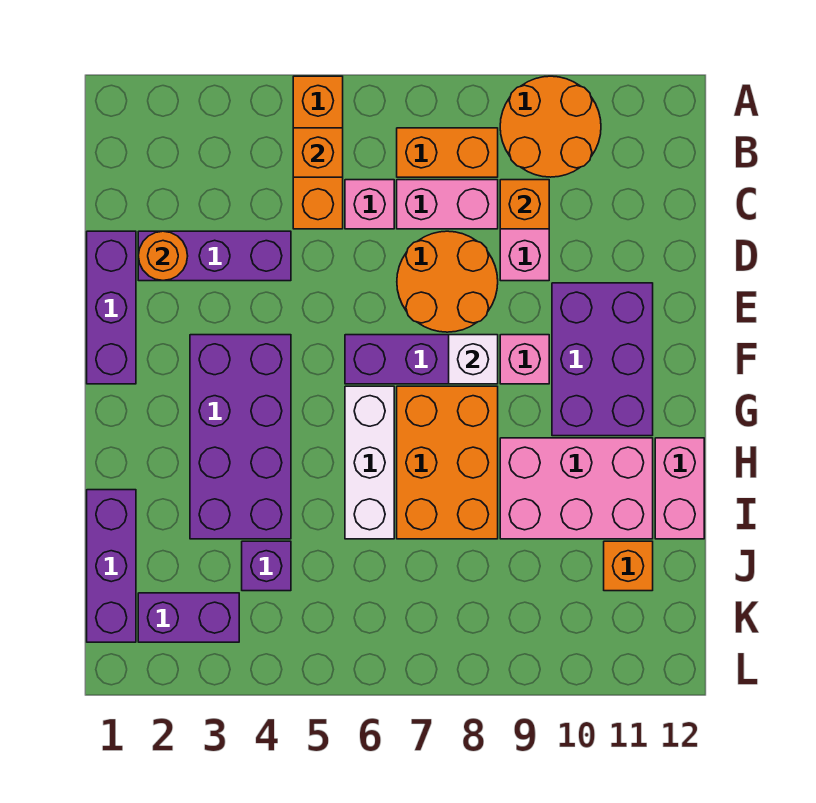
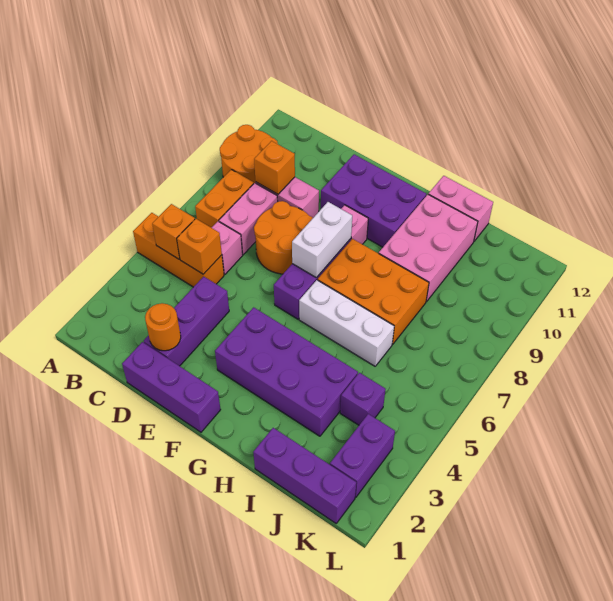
white brick F8 level 2 -> white brick F7:F8 level 2
orange brick J11 level 1 -> orange brick C5 level 2

